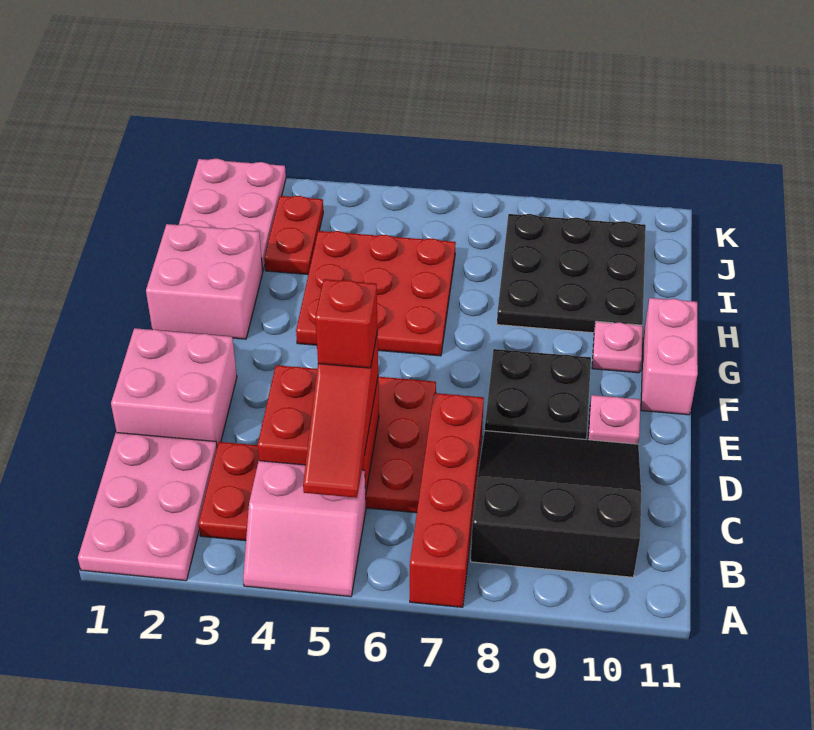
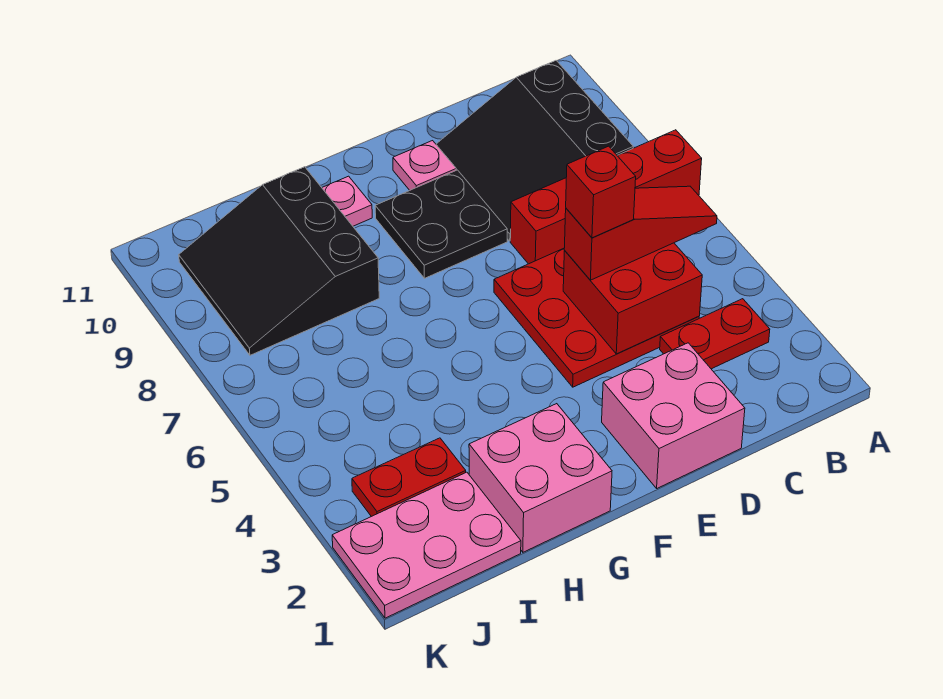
pink plate A1:C2 level 1 -> none
pink slope A4:B5 level 1 top B -> none
pink brick F11:G11 level 1 -> none
red plate G4:I6 level 1 -> none
black plate H8:J10 level 1 -> black slope H8:J10 level 1 top H

